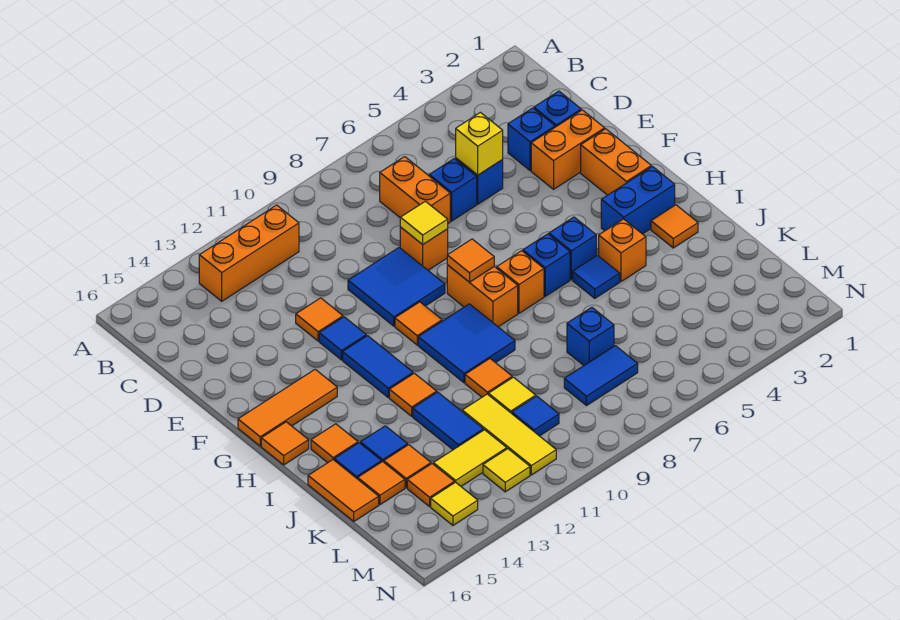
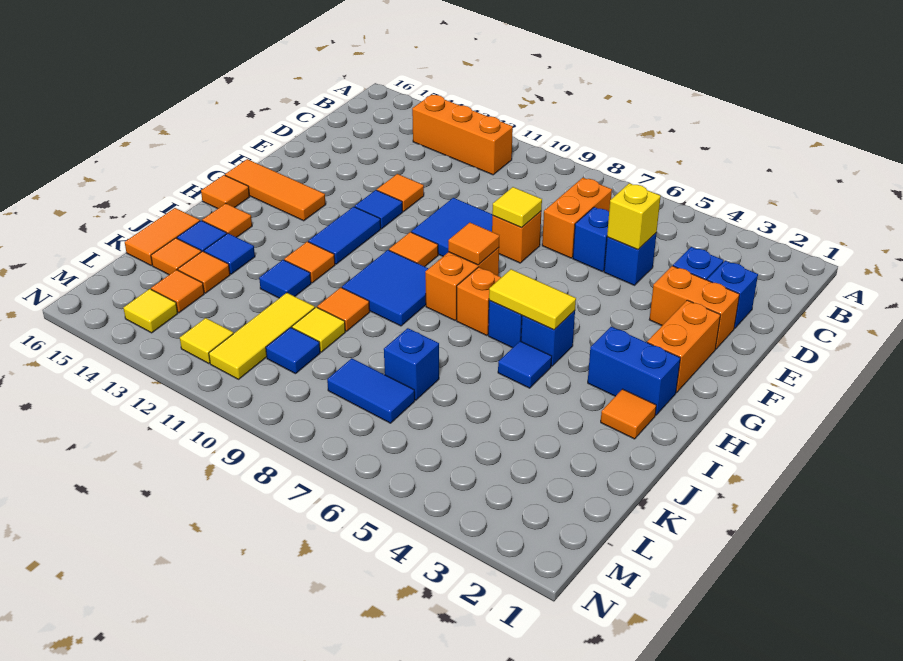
orange brick I4 level 1 -> none
blue tile J12:K12 level 1 -> blue tile J12 level 1
yellow tile L12:L13 level 1 -> yellow tile H5:H6 level 2

